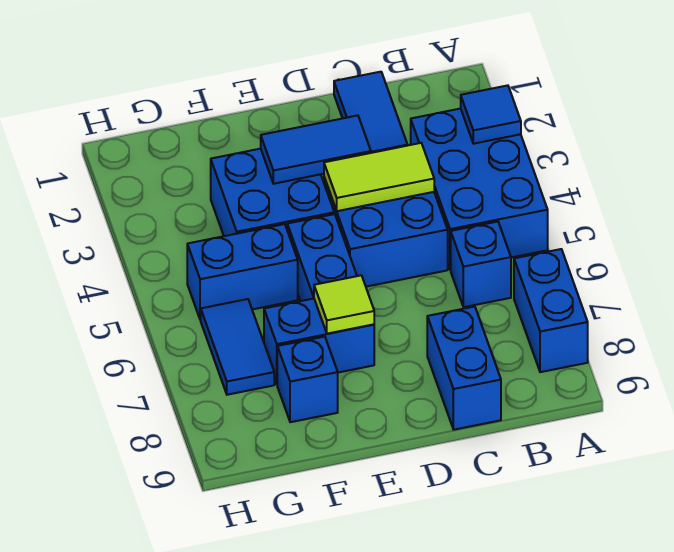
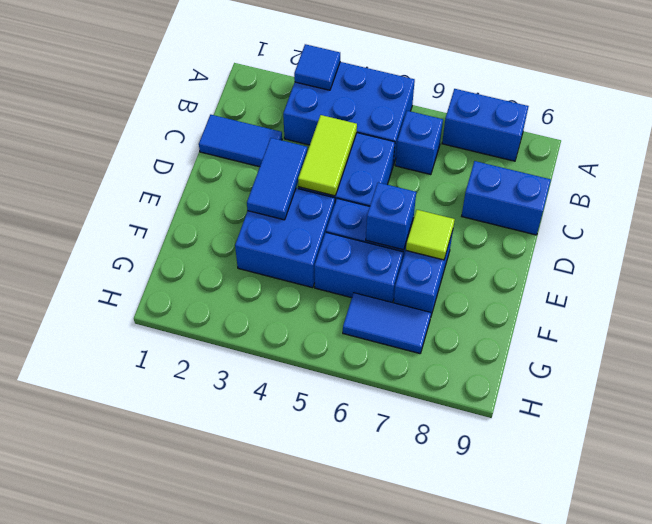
blue brick F5:G5 level 1 -> blue brick F5:F6 level 1
blue brick F8 level 1 -> blue brick E6 level 2

